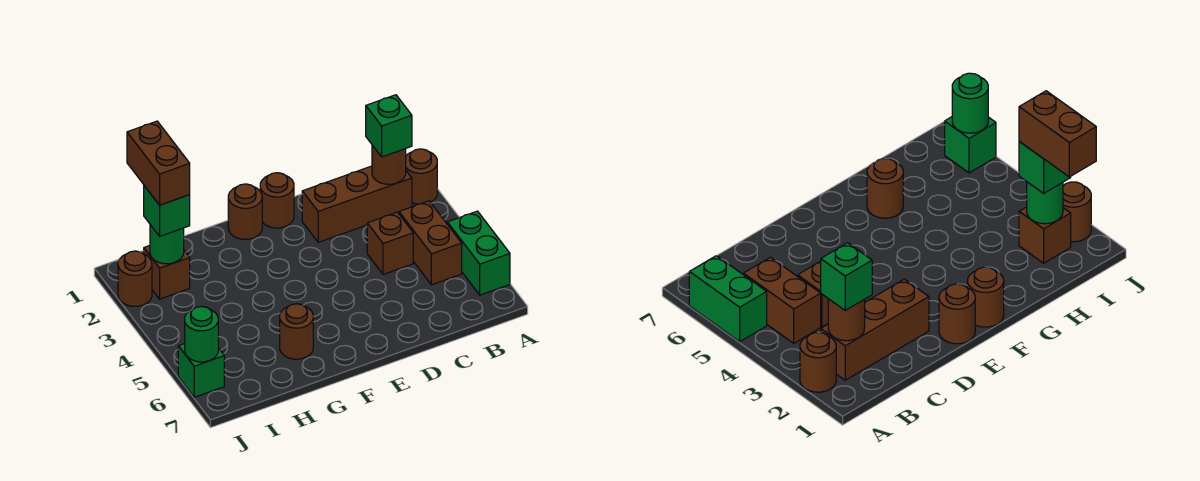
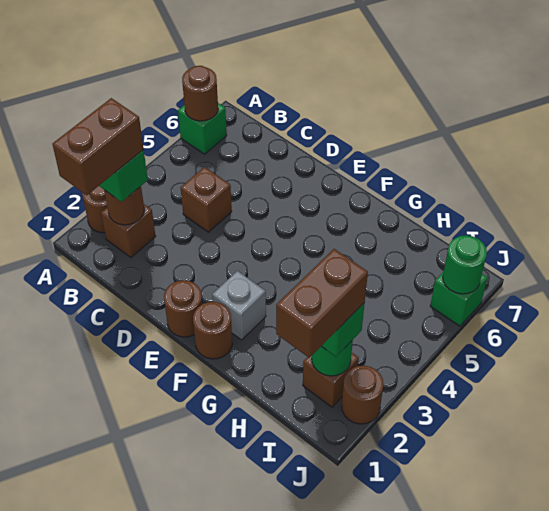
green brick A5:A6 level 1 -> green brick A6 level 1
brown brick B2:D2 level 1 -> brown brick B2 level 1
brown brick B4:B5 level 1 -> brown brick B1:B2 level 4
none -> grey brick F2 level 1
brown round brick G6 level 1 -> brown round brick A6 level 2

